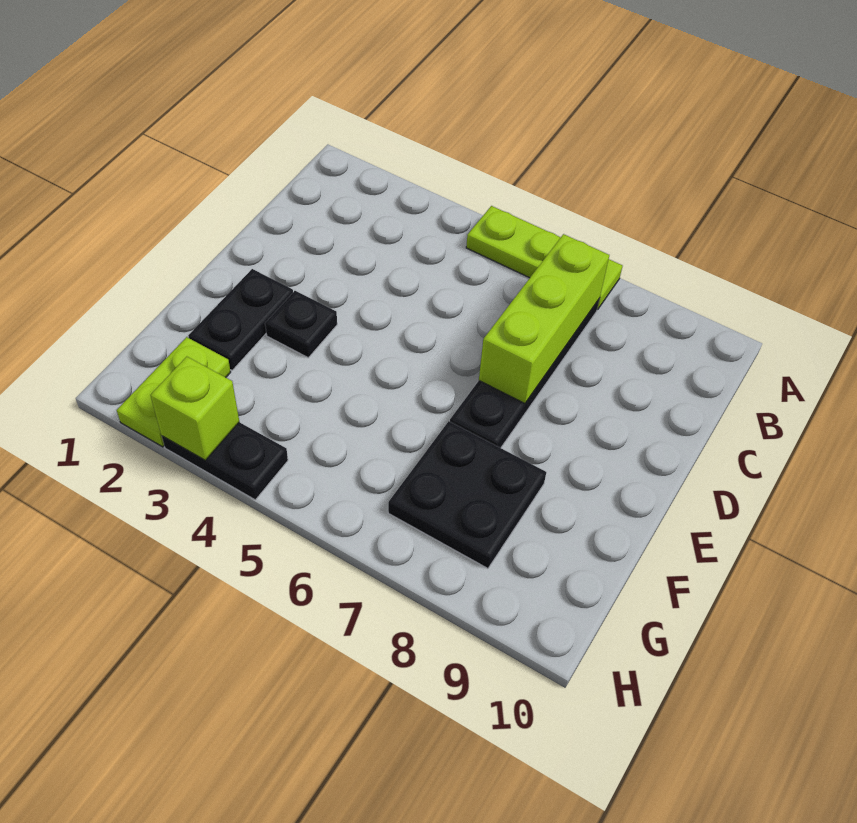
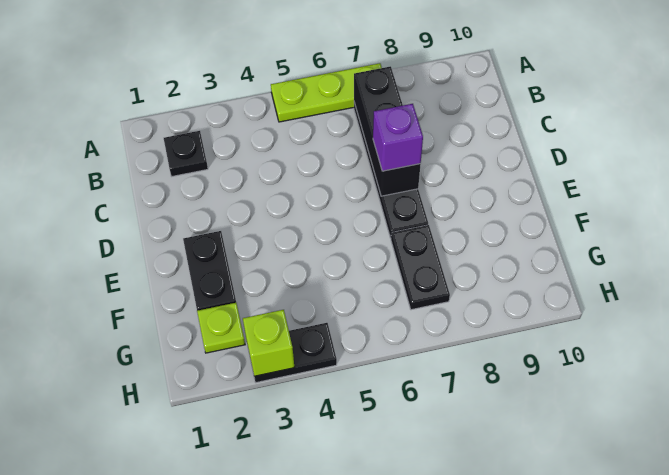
lime brick B7:D7 level 2 -> black brick B7:D7 level 2
none -> purple brick D7 level 3
black plate E3 level 1 -> black plate B2 level 1
black plate F7:G8 level 1 -> black plate F7:G7 level 1
lime plate G2:H2 level 1 -> lime plate G2 level 1

